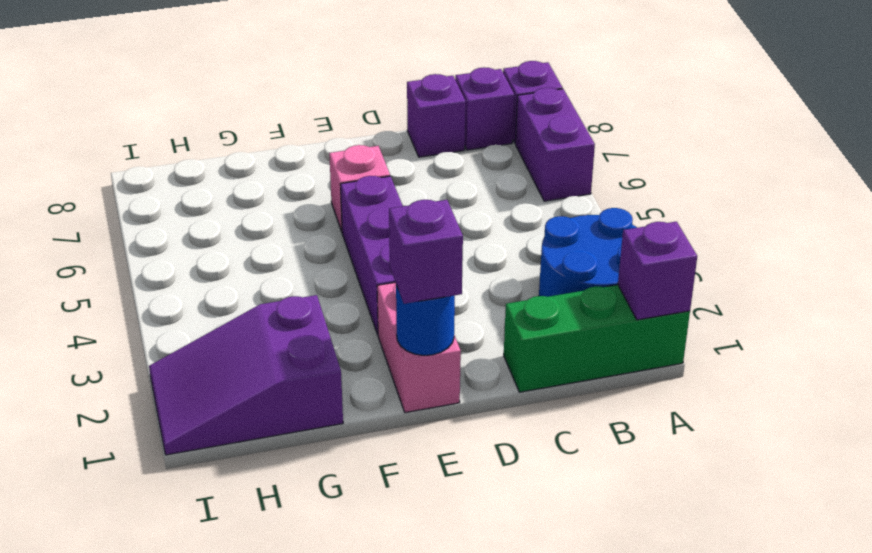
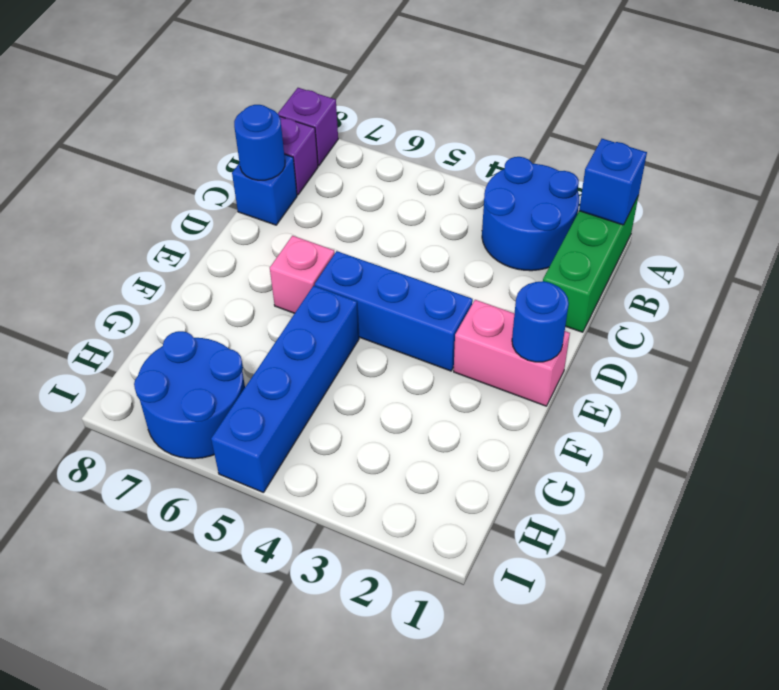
purple brick A1 level 2 -> blue brick A1 level 2
purple brick A6:A7 level 1 -> none
purple brick C8 level 1 -> blue brick C8 level 1
none -> blue round brick C8 level 2
purple brick E1 level 3 -> none
purple brick E3:E5 level 1 -> blue brick E3:E5 level 1
none -> blue brick F5:I5 level 1
purple slope G1:I2 level 1 top G -> none
none -> blue round brick H6:I7 level 1

